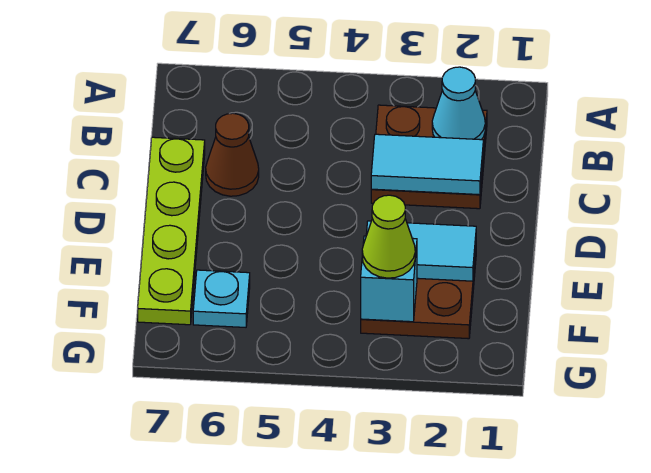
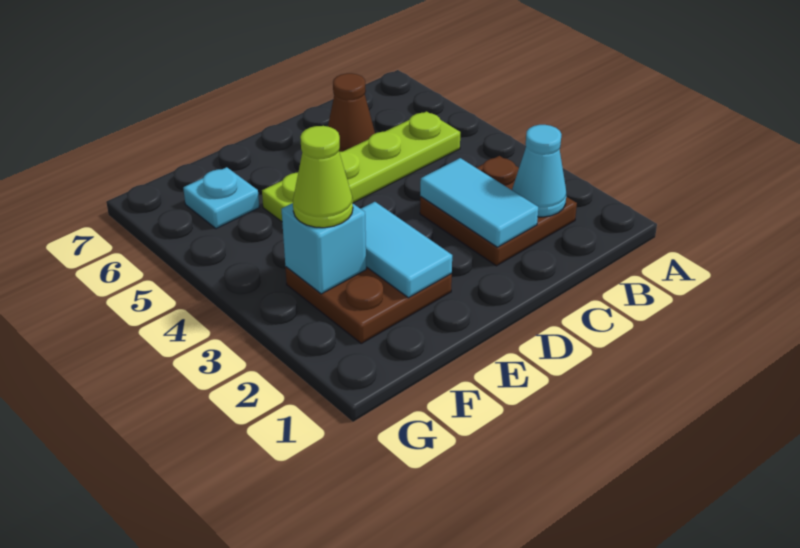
lime plate C7:F7 level 1 -> lime plate B5:E5 level 1

